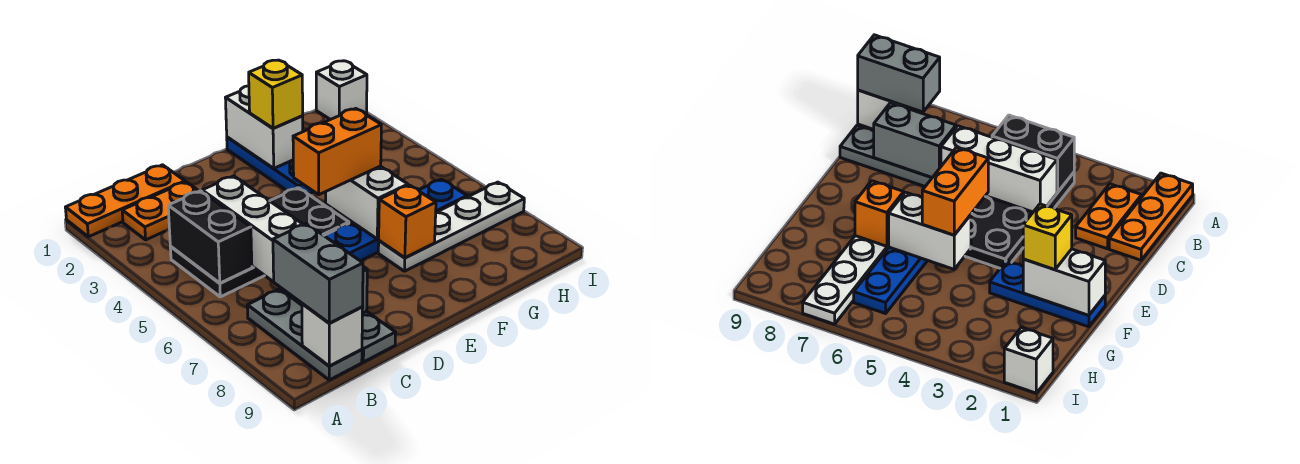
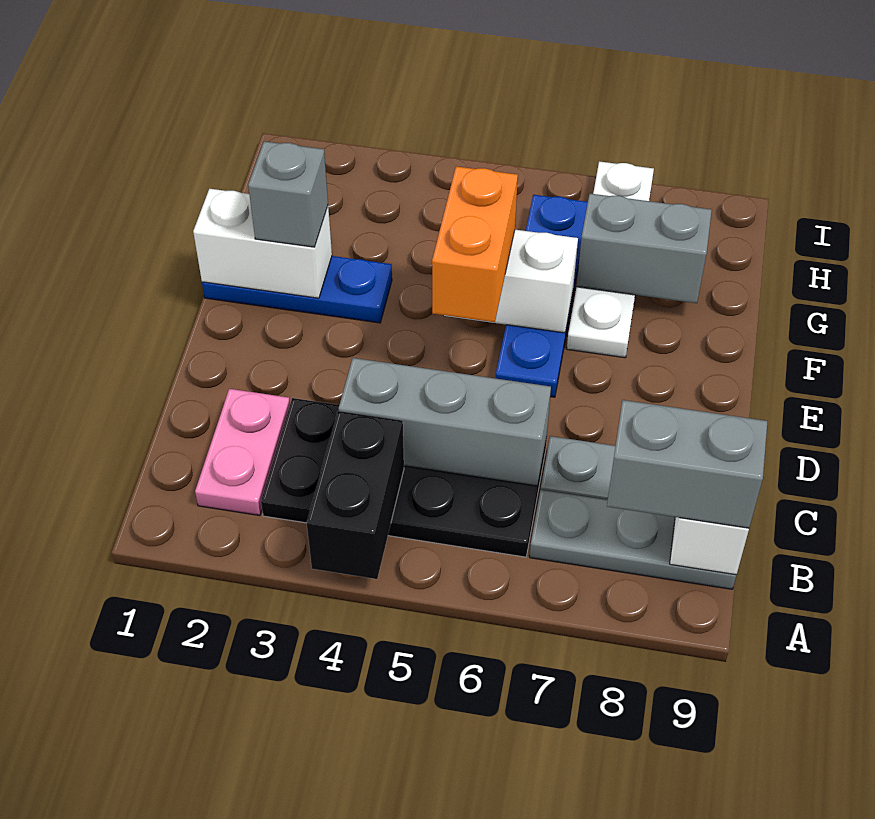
orange plate A1:C1 level 1 -> none
orange plate B2:C2 level 1 -> pink plate B2:C2 level 1
black plate B4:E5 level 1 -> black plate B3:C6 level 1
black brick B4:B5 level 2 -> black brick A4:B4 level 2
white brick C4:C6 level 2 -> grey brick C4:C6 level 2
grey brick C7:C8 level 2 -> grey brick G7:G8 level 2
yellow brick F2 level 3 -> grey brick F2 level 3
orange brick F7 level 2 -> none
white brick I1 level 1 -> none

